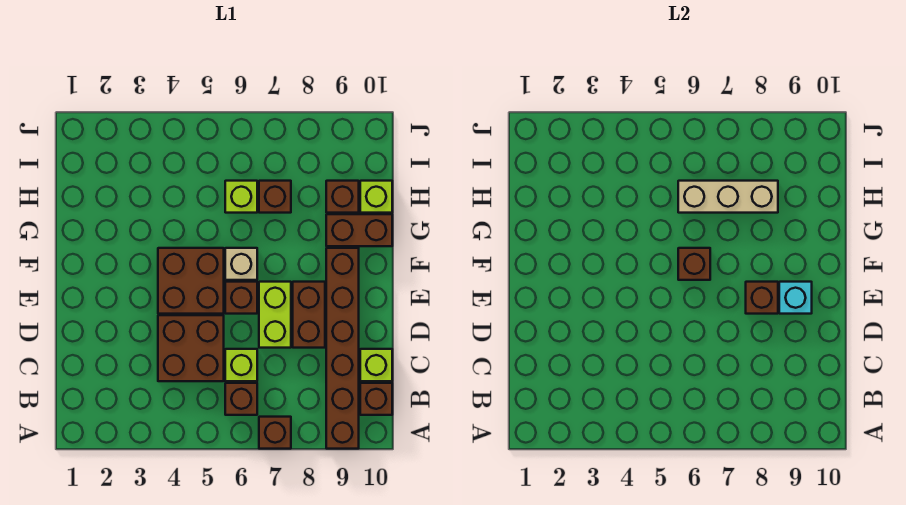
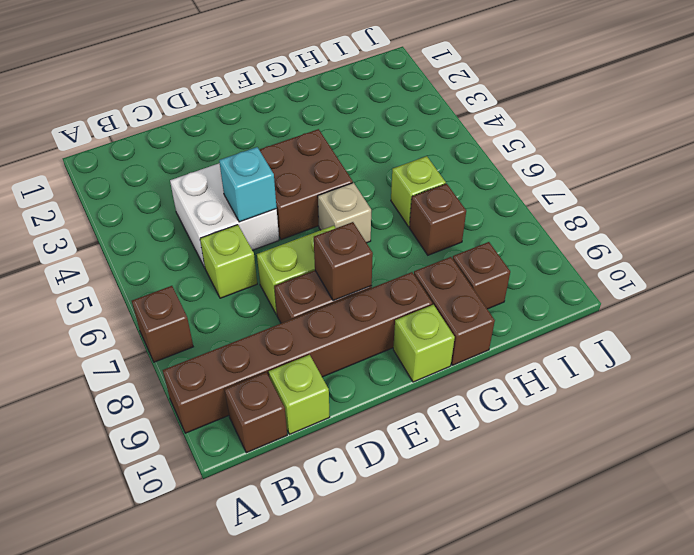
brown brick B6 level 1 -> none
brown brick C4:D5 level 1 -> white brick C4:D5 level 1
brown brick E6 level 1 -> none
cyan brick E9 level 2 -> cyan brick D5 level 2
brown brick F6 level 2 -> none
tan brick H6:H8 level 2 -> none
lime brick H10 level 1 -> lime brick F10 level 1

